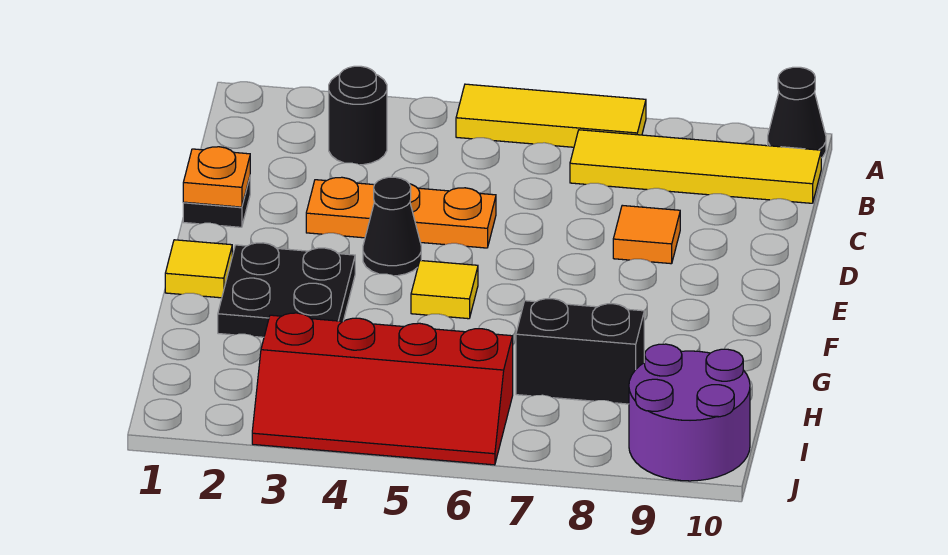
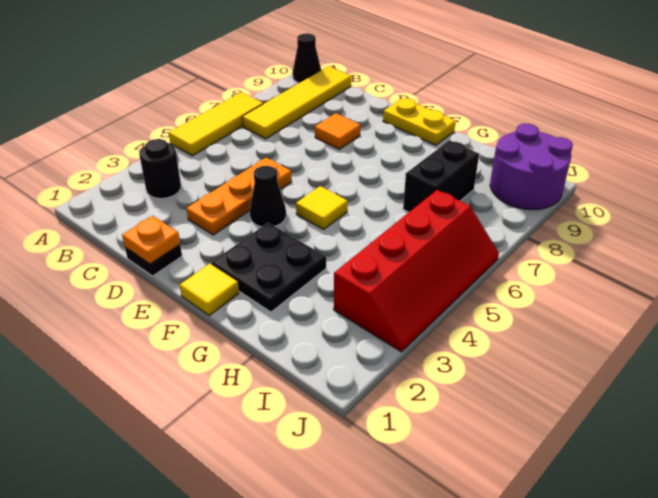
none -> yellow plate E10:F10 level 1

